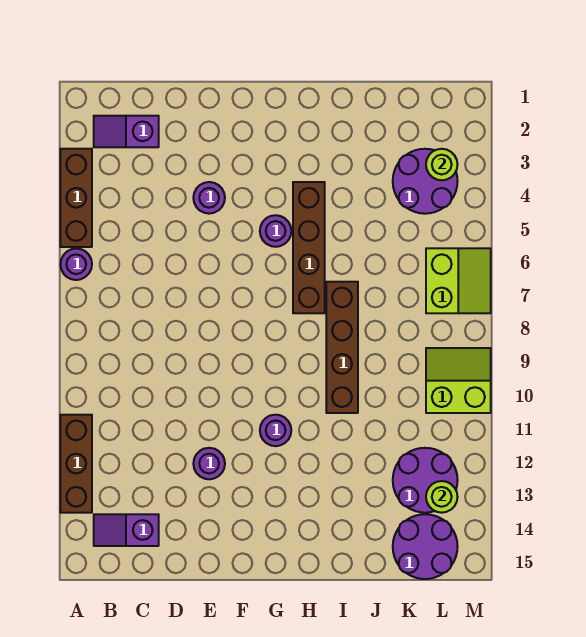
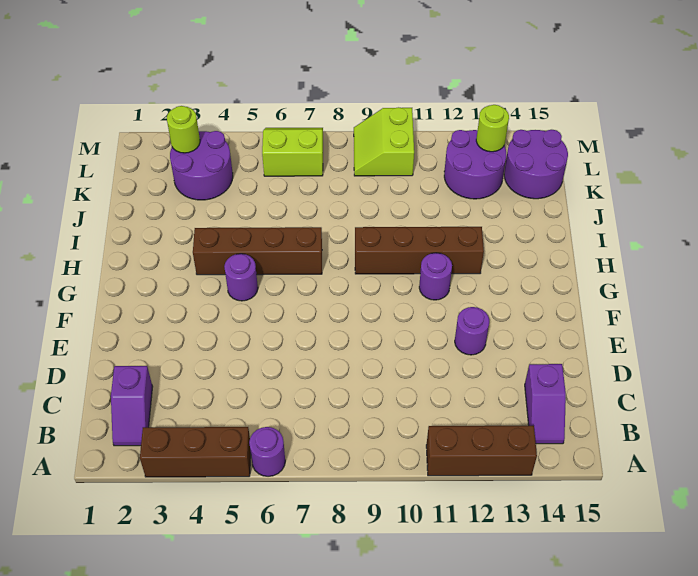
purple round brick E4 level 1 -> none
brown brick I7:I10 level 1 -> brown brick H9:H12 level 1

